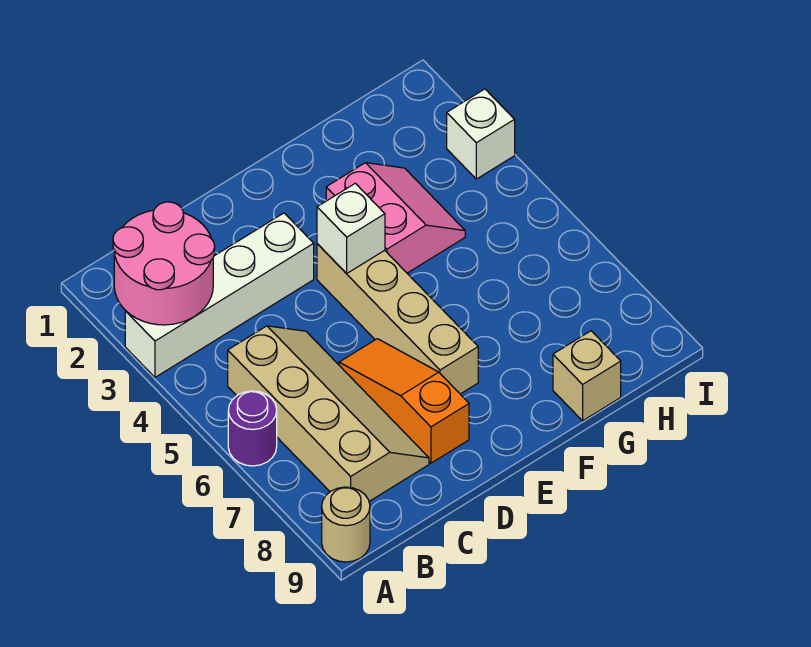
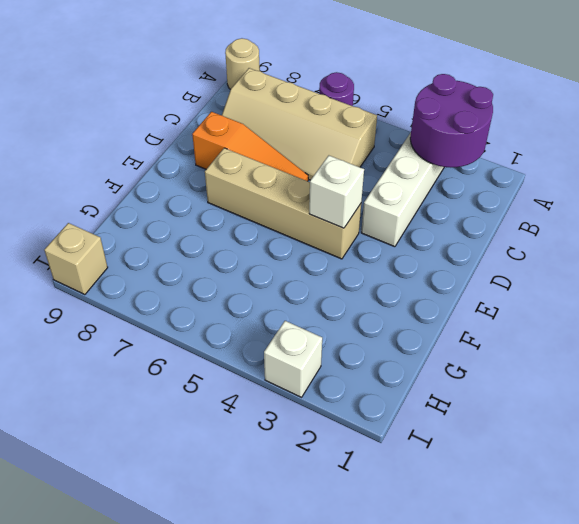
pink round brick A2:B3 level 2 -> purple round brick A2:B3 level 2
pink slope F3:G4 level 1 top F -> none
tan brick G9 level 1 -> tan brick I9 level 1

